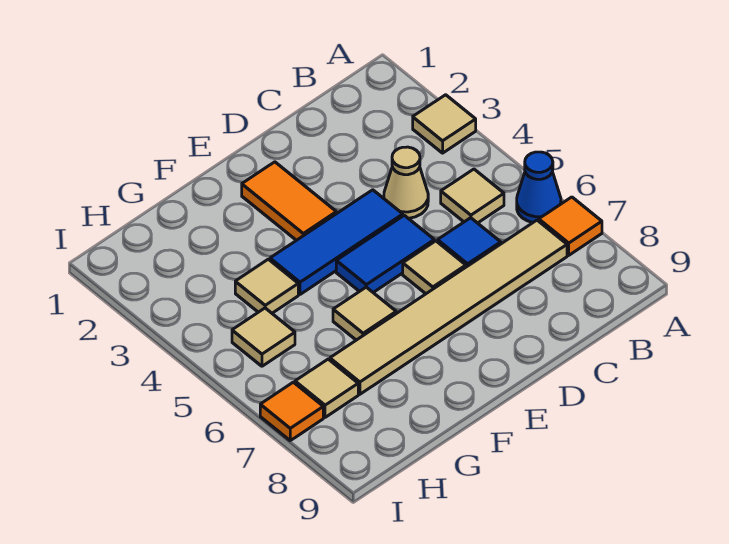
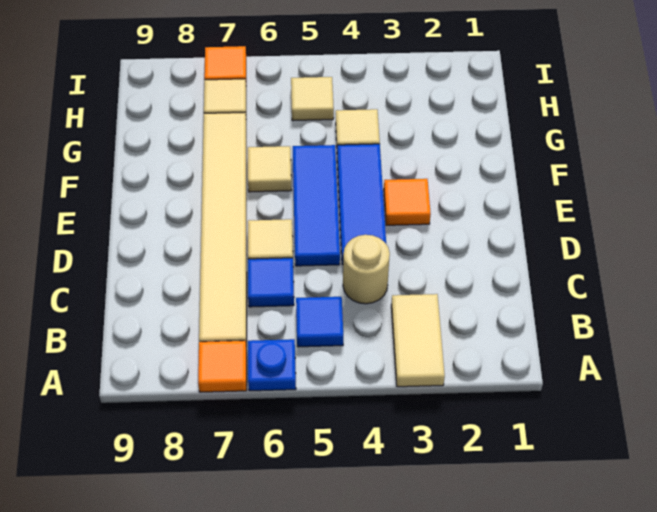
tan tile A3 level 1 -> tan tile A3:B3 level 1
blue cone A6 level 1 -> blue plate A6 level 1
tan tile B5 level 1 -> blue tile B5 level 1
tan cone C4 level 1 -> tan round brick C4 level 1
blue tile D5:E5 level 1 -> blue tile D5:F5 level 1
orange tile E2:E3 level 1 -> orange tile E3 level 1

